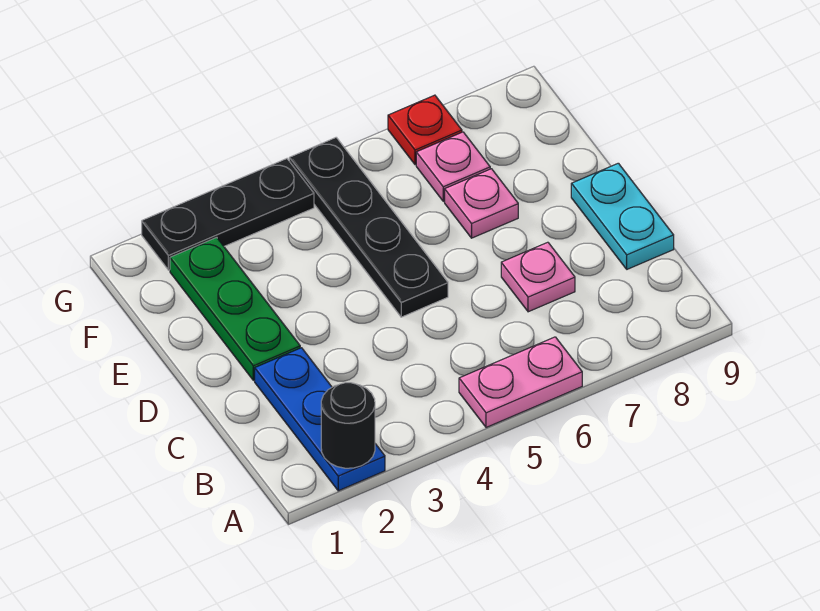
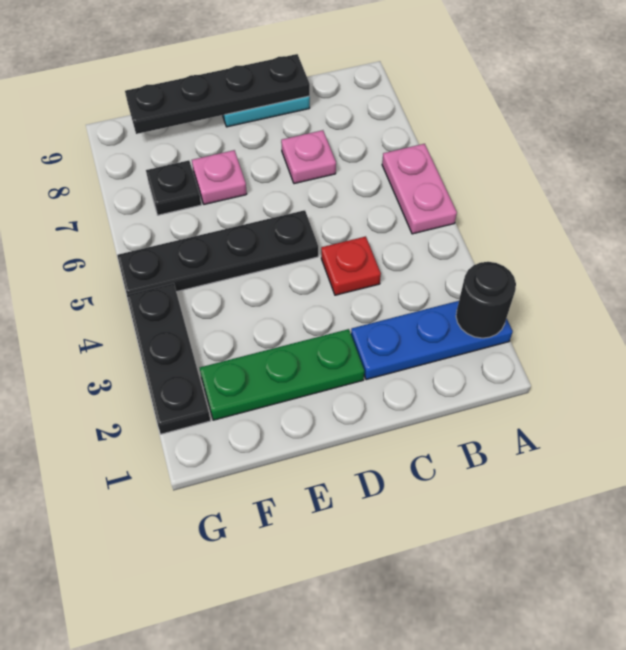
none -> black plate C9:F9 level 2
pink plate F7 level 1 -> black plate F7 level 1
red plate G7 level 1 -> red plate C4 level 1

